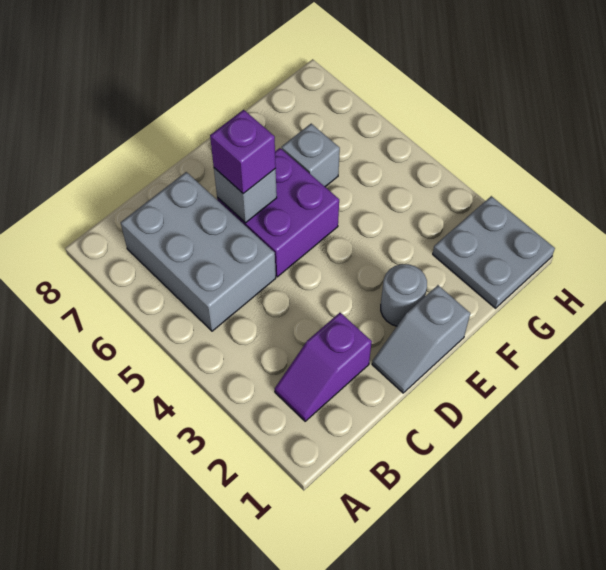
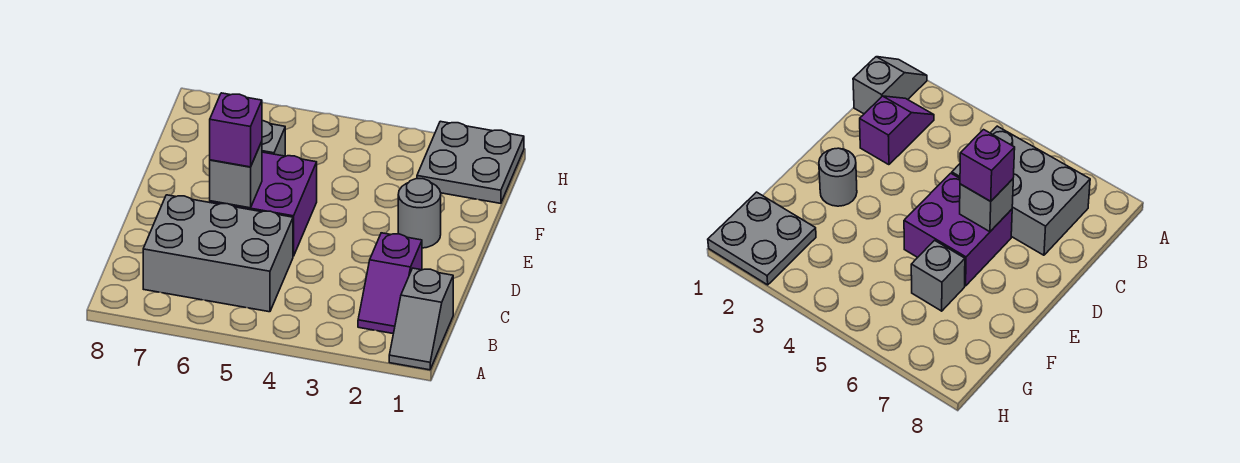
grey slope D1:E1 level 1 top E -> grey slope A1:B1 level 1 top B

